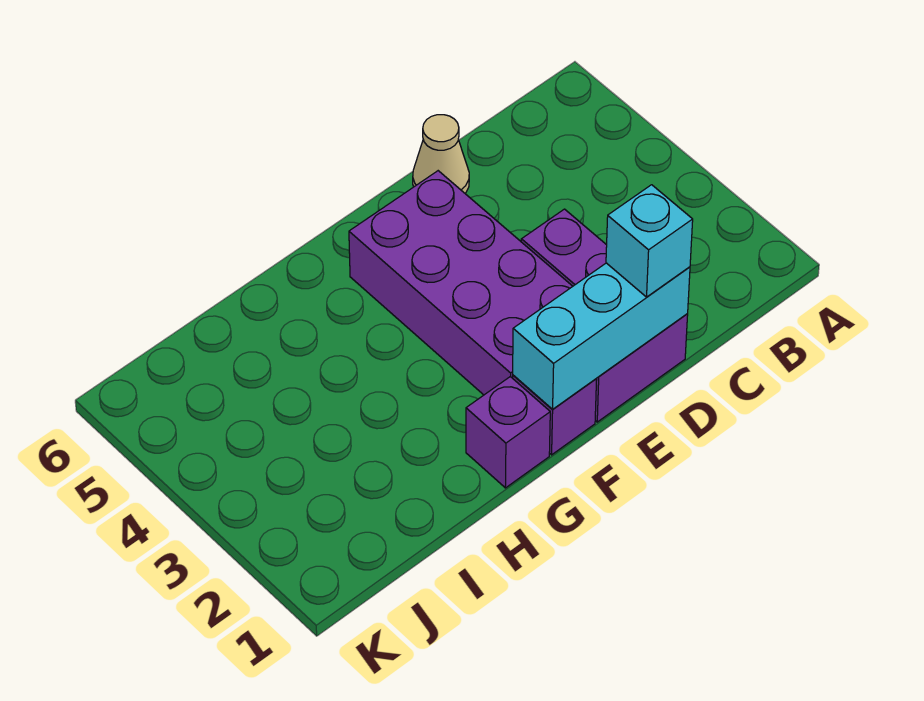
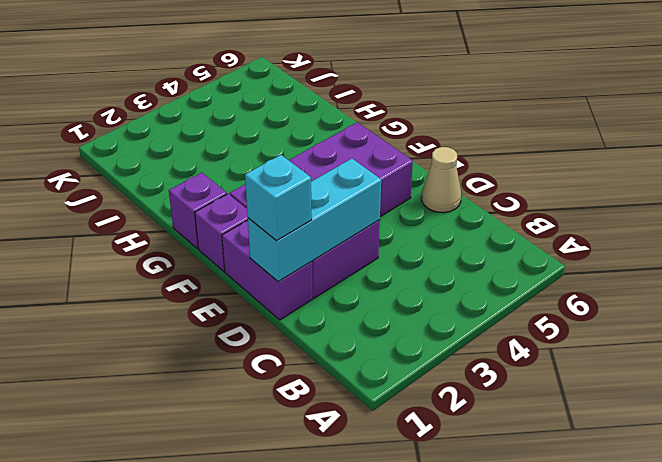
cyan brick D1:F1 level 2 -> cyan brick D1:D3 level 2

